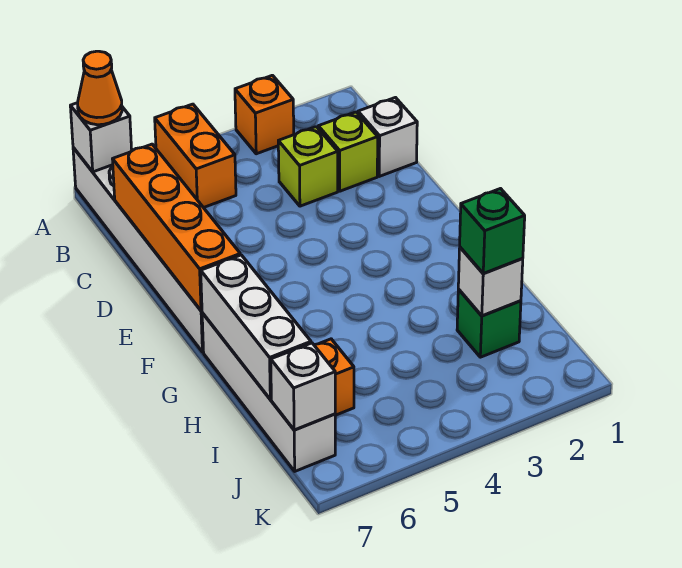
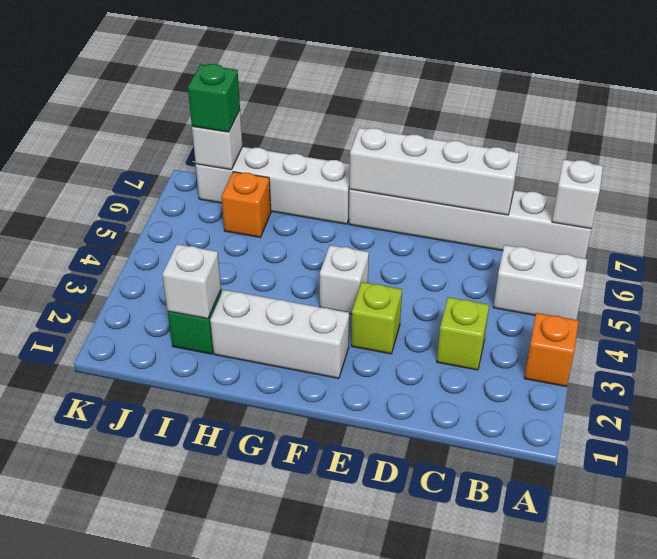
orange brick A5:B5 level 1 -> white brick A5:B5 level 1
orange cone A7 level 3 -> none
white brick C1 level 1 -> white brick F4 level 1
lime brick C2 level 1 -> lime brick E3 level 1
orange brick C7:F7 level 2 -> white brick C7:F7 level 2
white brick G7:I7 level 2 -> white brick F2:H2 level 1
green brick I2 level 3 -> green brick J7 level 3

